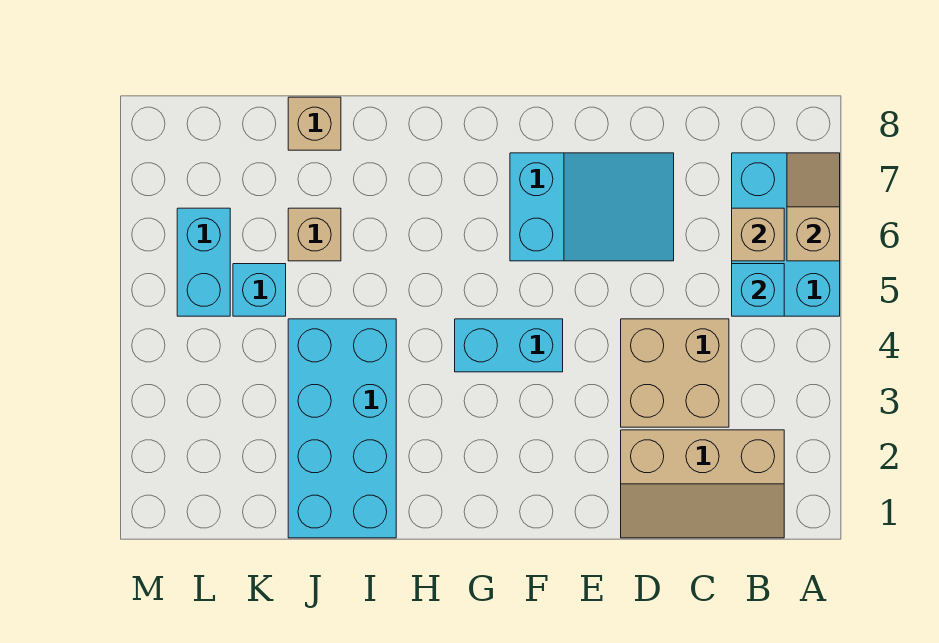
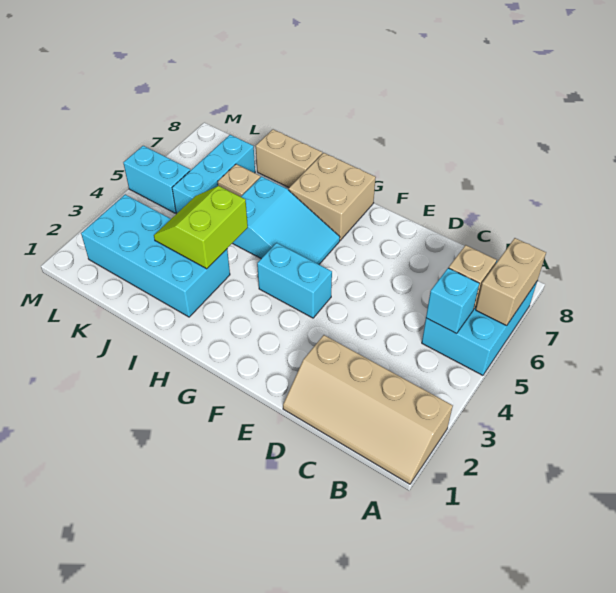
tan slope A6:A7 level 2 top 6 -> tan brick A6:A7 level 2
tan slope B1:D2 level 1 top 2 -> tan slope A1:D2 level 1 top 2
tan brick C3:D4 level 1 -> tan brick G7:H8 level 1
cyan slope D6:F7 level 1 top F -> cyan slope G5:I6 level 1 top I
cyan brick I1:J4 level 1 -> cyan brick I2:L3 level 1
none -> lime slope I3:J4 level 2 top I
tan brick J8 level 1 -> tan brick I8:J8 level 1
cyan brick K5 level 1 -> cyan brick K5:K7 level 1
cyan brick L5:L6 level 1 -> cyan brick L5:M5 level 1

